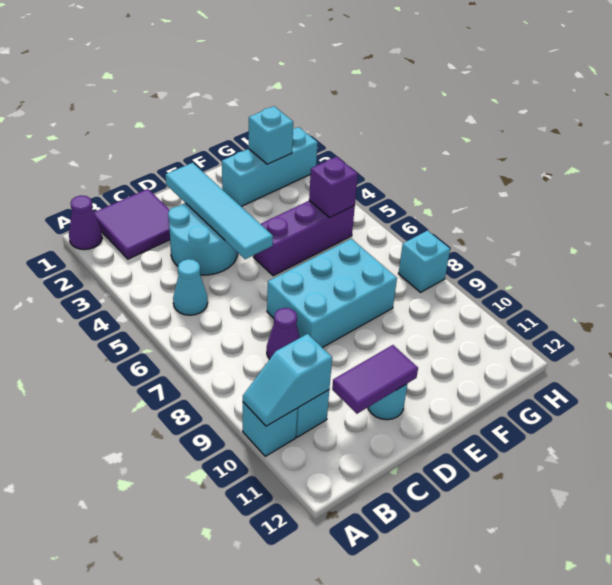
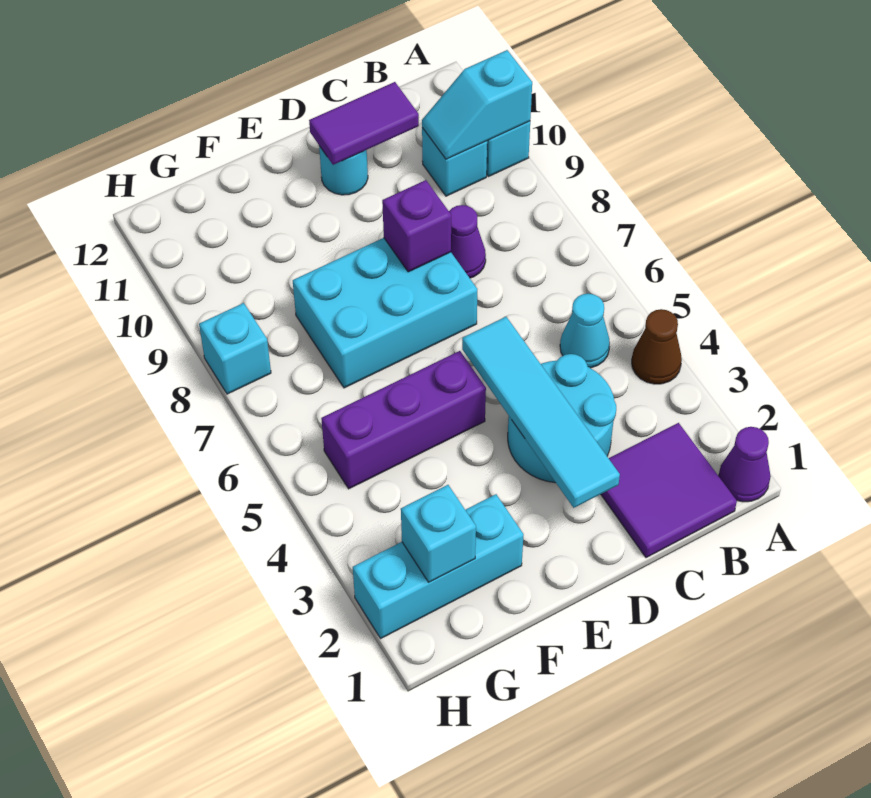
none -> brown cone A4 level 1
cyan slope A10:B10 level 2 top B -> cyan slope A10:B10 level 2 top A
purple brick G5 level 2 -> purple brick D8 level 2

